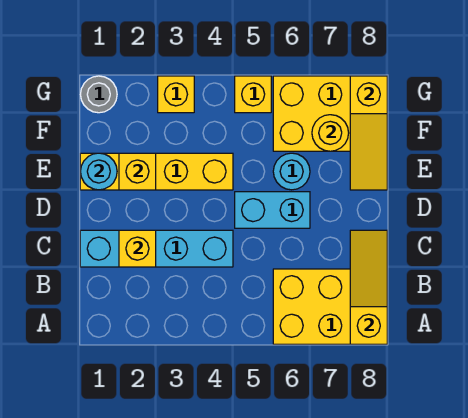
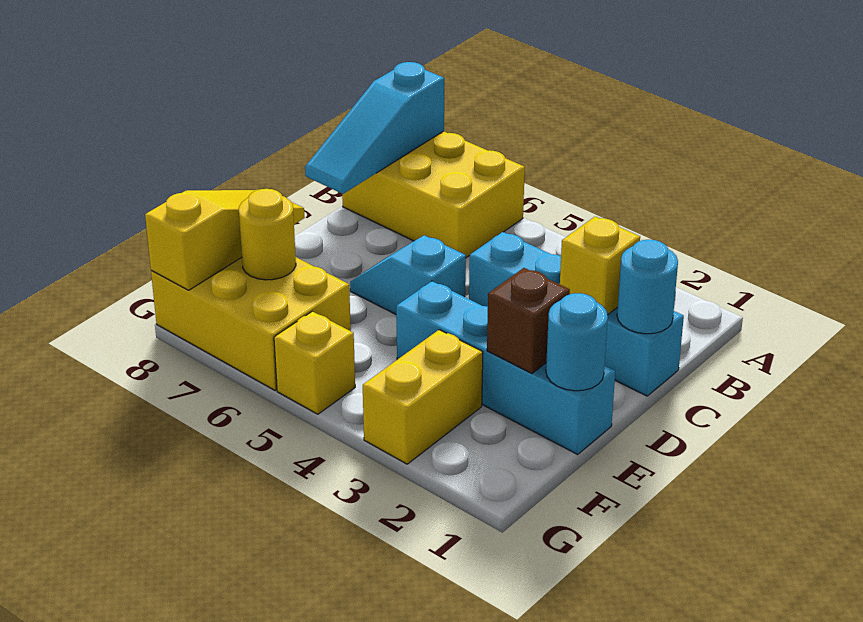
yellow slope A8:C8 level 2 top A -> cyan slope A8:C8 level 2 top A
cyan brick D5:D6 level 1 -> cyan slope D5:D6 level 1 top 5
yellow brick E1:E4 level 1 -> cyan brick E1:E4 level 1
yellow brick E2 level 2 -> brown brick E2 level 2
cyan round brick E6 level 1 -> cyan round brick C1 level 2
grey round brick G1 level 1 -> none
yellow brick G3 level 1 -> yellow brick F3:G3 level 1

